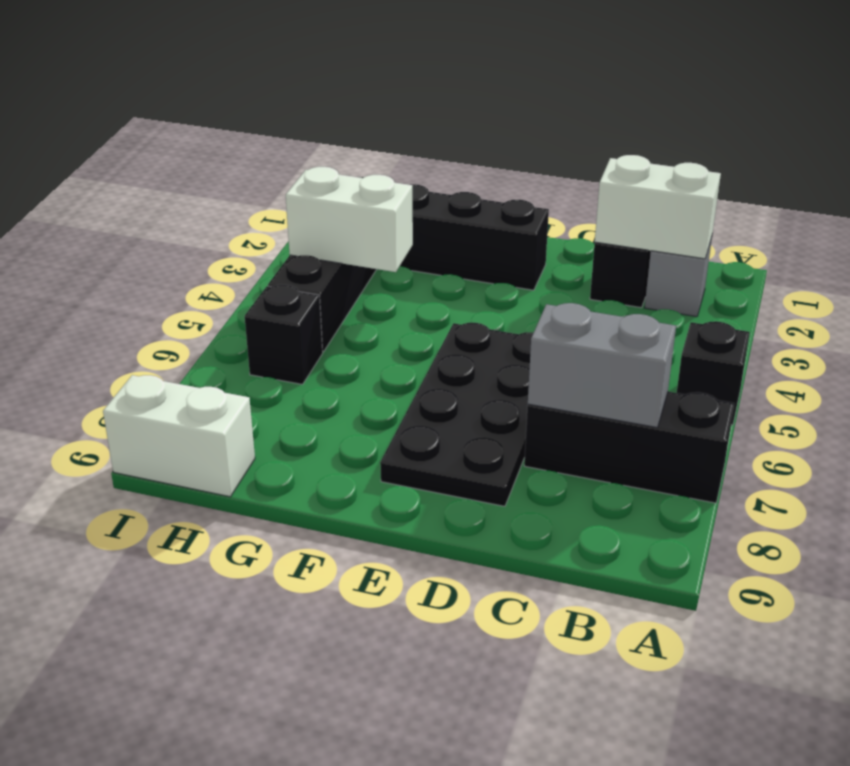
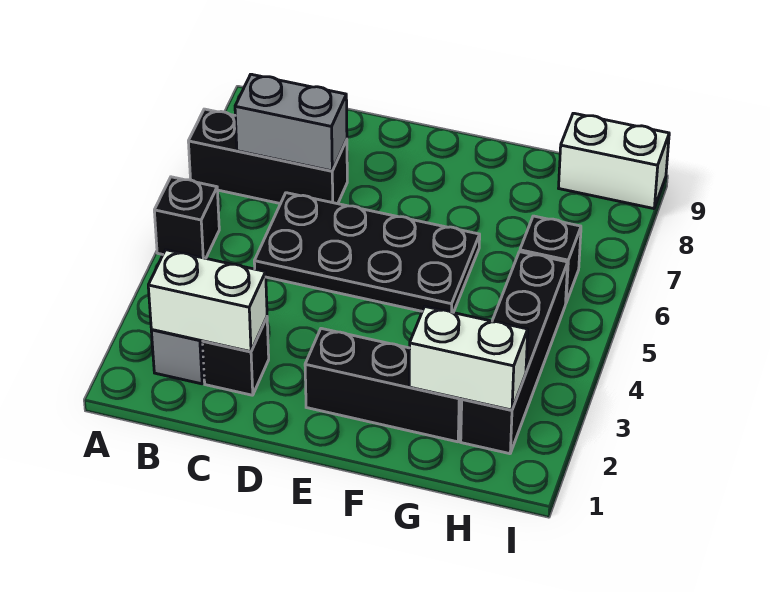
black plate D5:E8 level 1 -> black plate C5:F6 level 1
white brick G4:H4 level 2 -> white brick G2:H2 level 2

